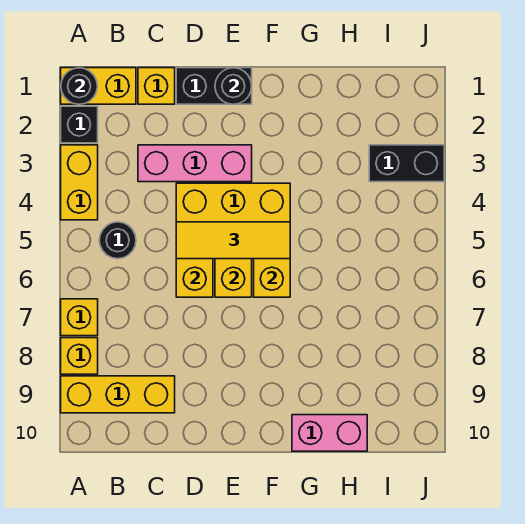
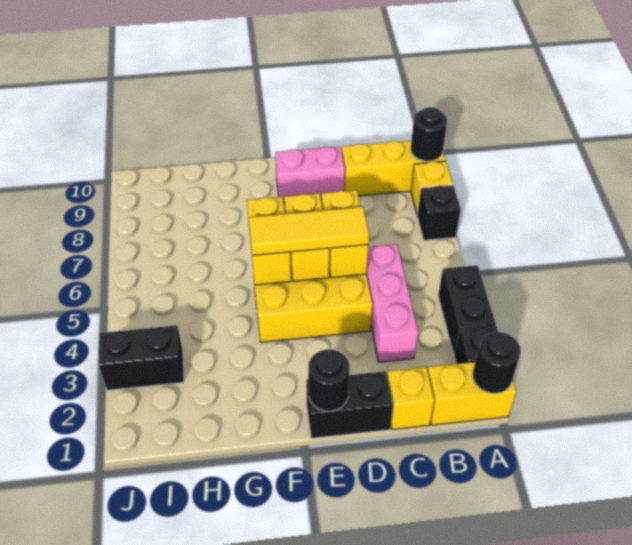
yellow brick A3:A4 level 1 -> black brick A3:A4 level 1
yellow brick A7 level 1 -> black brick A7 level 1
black round brick B5 level 1 -> black round brick A9 level 2
pink brick C3:E3 level 1 -> pink brick C3:C5 level 1
pink brick G10:H10 level 1 -> pink brick D9:E9 level 1

